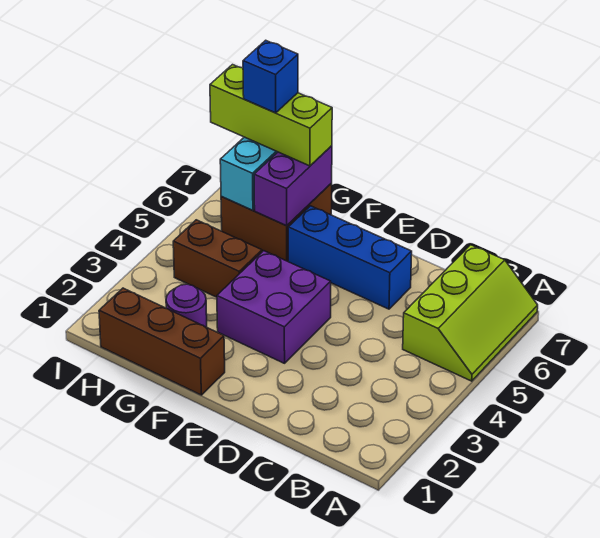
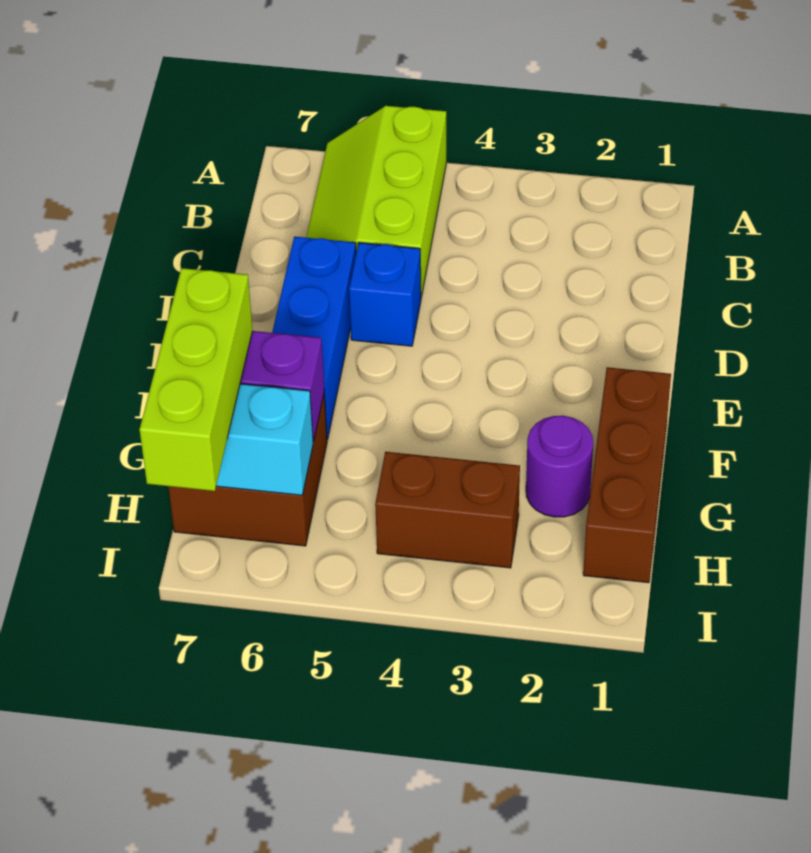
lime slope A5:B7 level 1 top B -> lime slope A5:C6 level 1 top 5
purple brick E3:F4 level 1 -> none
brown brick G4:H4 level 1 -> brown brick H3:H4 level 1
blue brick H7 level 4 -> blue brick D5 level 1

